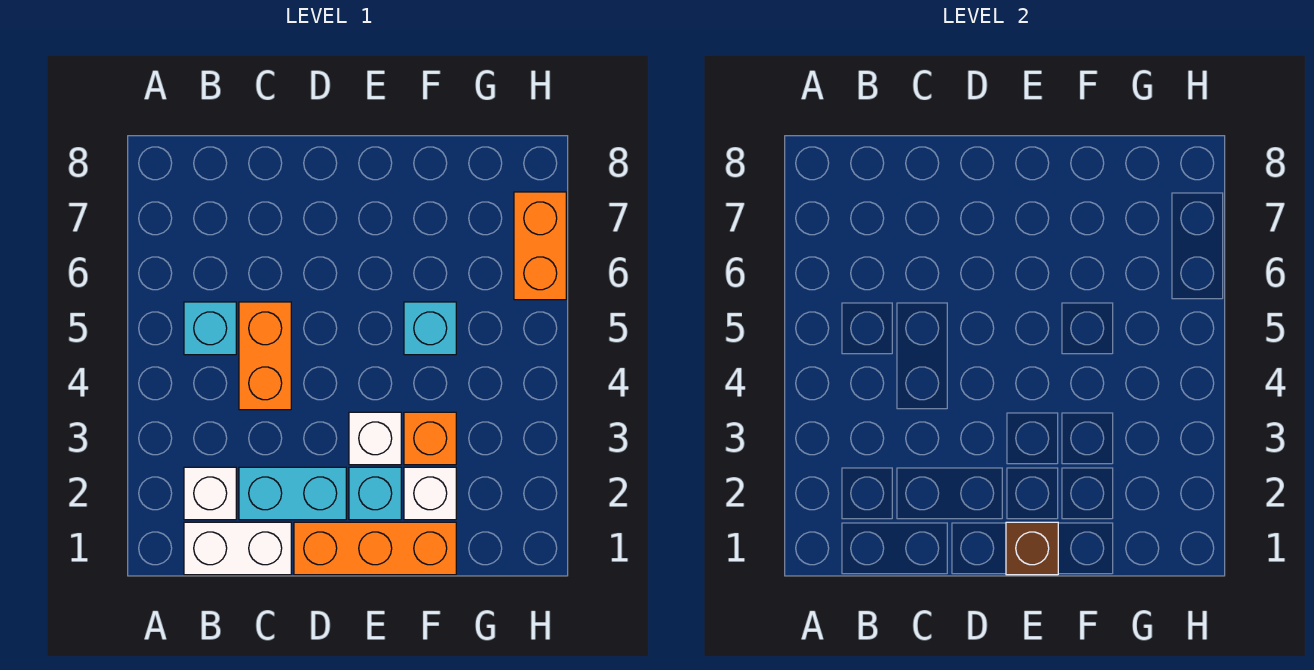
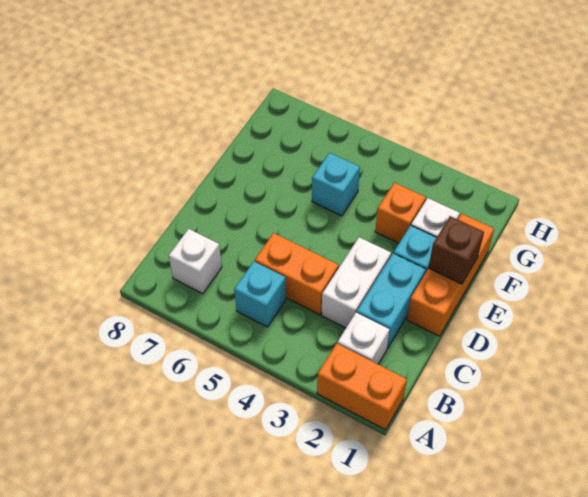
white brick B1:C1 level 1 -> white brick C3:D3 level 1
white brick E3 level 1 -> white brick B7 level 1
orange brick H6:H7 level 1 -> orange brick A1:A2 level 1

